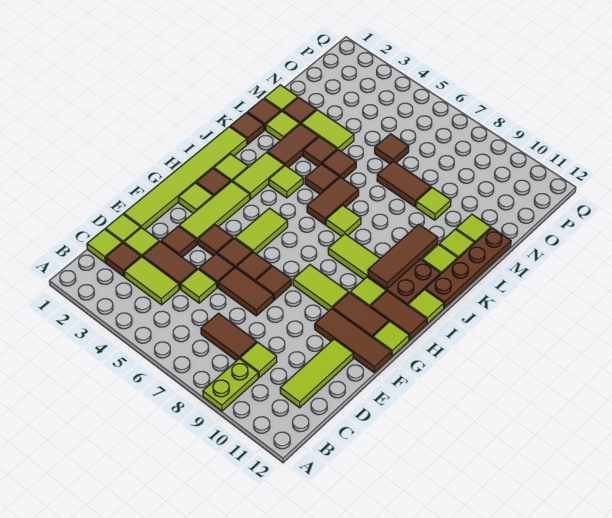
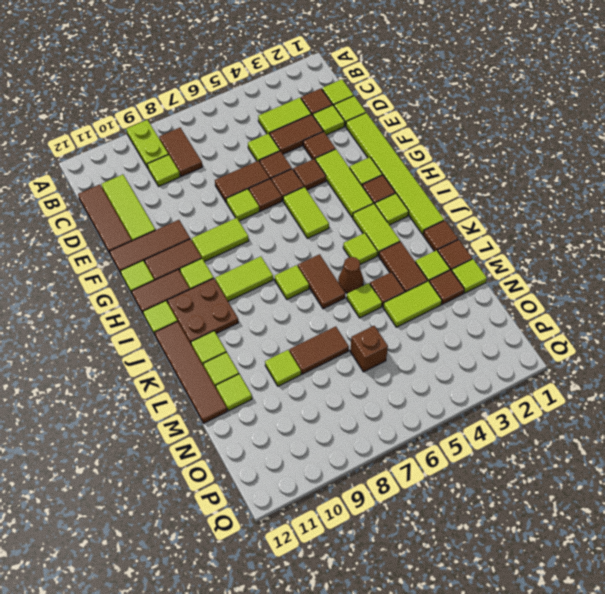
brown tile C7:C8 level 1 -> brown tile B8:C8 level 1
brown tile F7 level 1 -> lime tile F7 level 1
brown tile I10:K10 level 2 -> brown tile C12:E12 level 1
brown plate J12:M12 level 1 -> brown tile J12:M12 level 1
brown tile K5 level 1 -> brown cone K5 level 1
brown tile L5 level 1 -> lime tile L5 level 1
brown tile N6 level 1 -> brown brick N6 level 1

